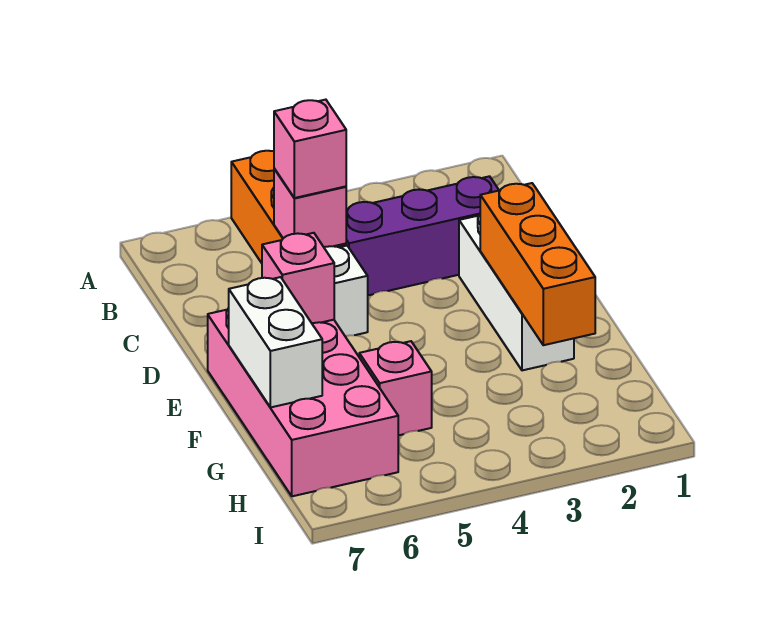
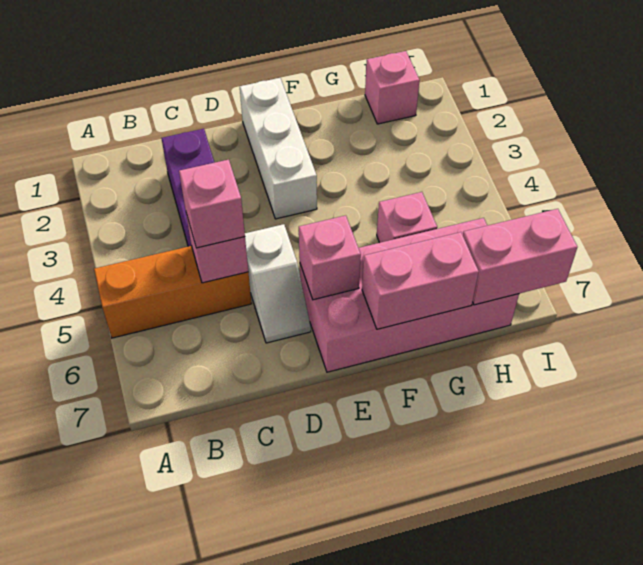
white brick D2:F2 level 1 -> white brick E1:E3 level 1
orange brick E2:G2 level 2 -> none
white brick F7:G7 level 2 -> pink brick F7:G7 level 2
none -> pink brick H1 level 1
none -> pink brick H7:I7 level 2

